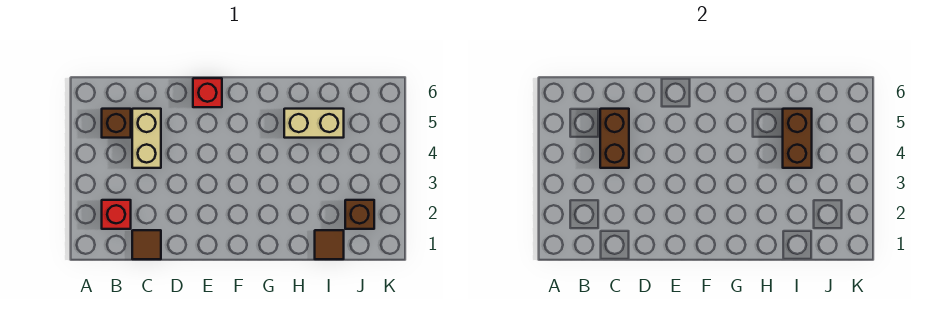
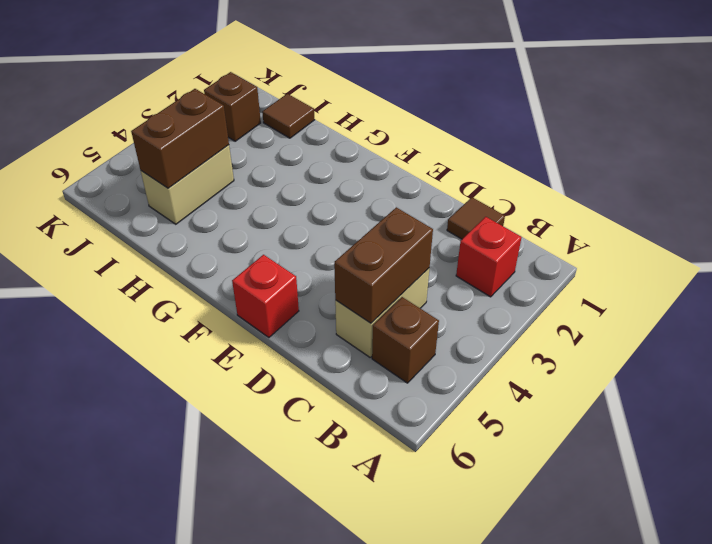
tan brick H5:I5 level 1 -> tan brick I4:I5 level 1

